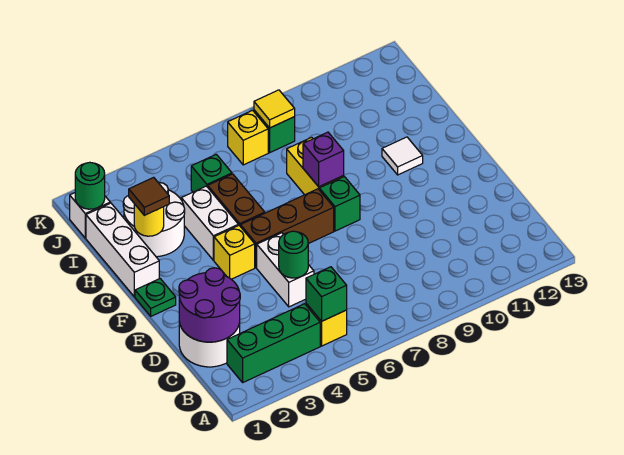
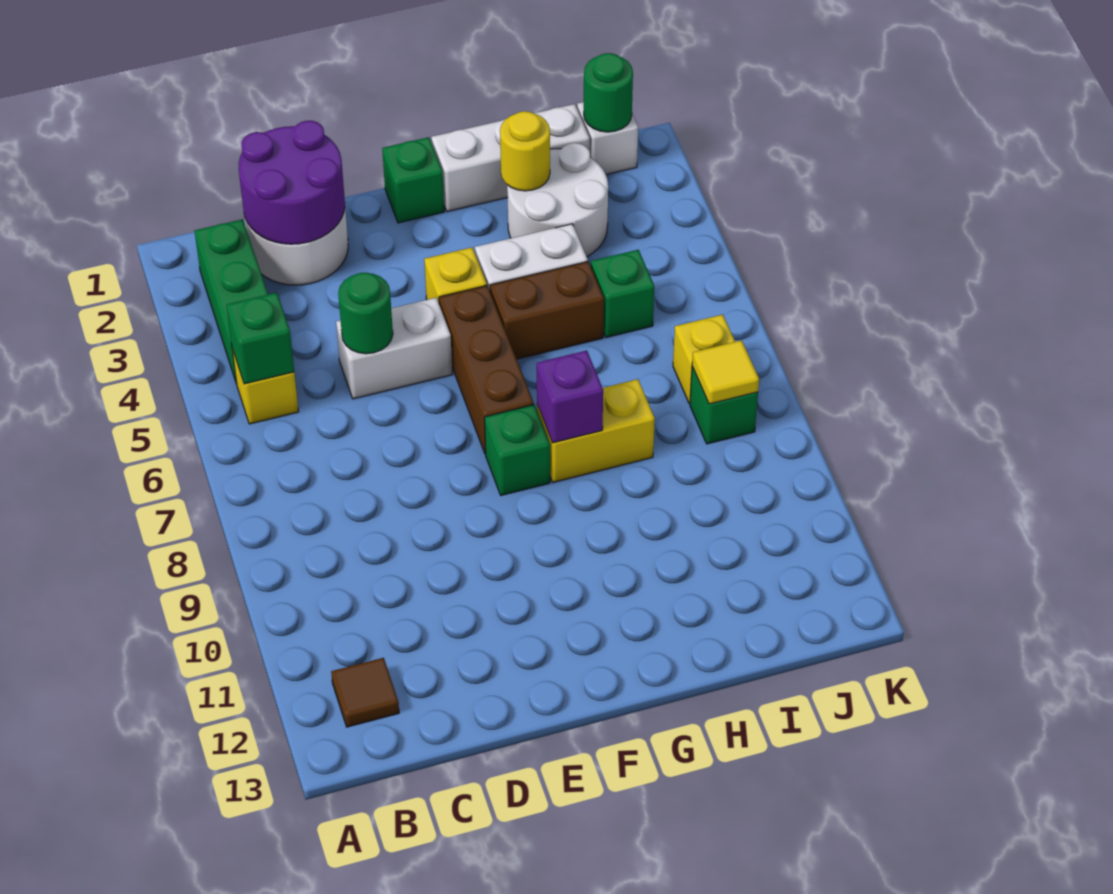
green plate F1 level 1 -> green brick F1 level 1
white tile G11 level 1 -> none
brown tile H2 level 3 -> brown tile B12 level 1

